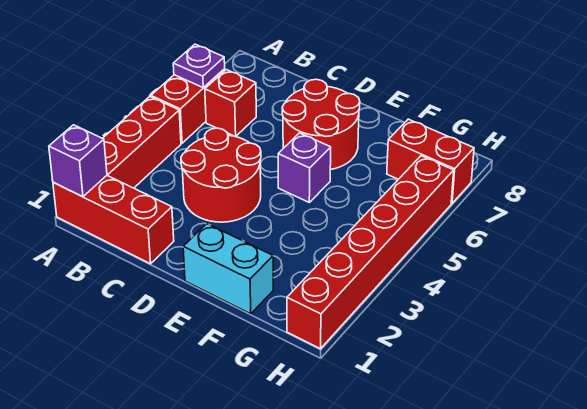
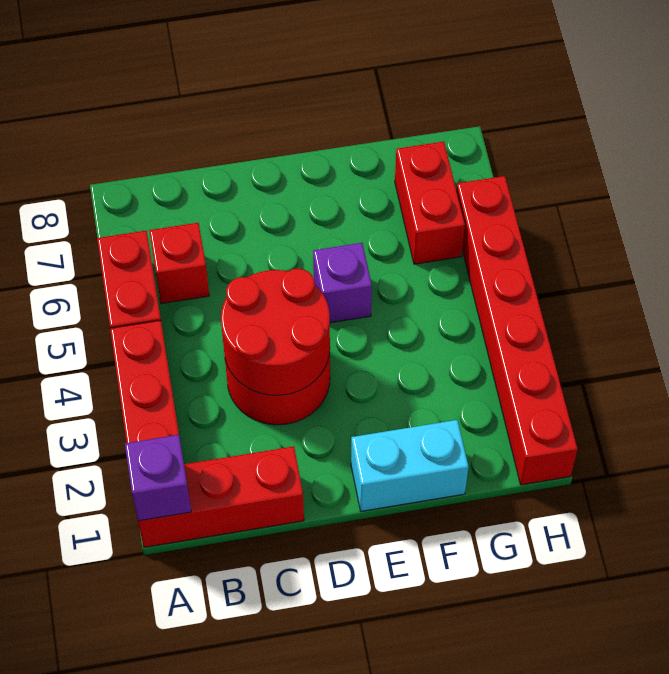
purple plate A6 level 2 -> none
red round brick D6:E7 level 1 -> red round brick C3:D4 level 2
red brick G7:H7 level 1 -> red brick G6:G7 level 1

